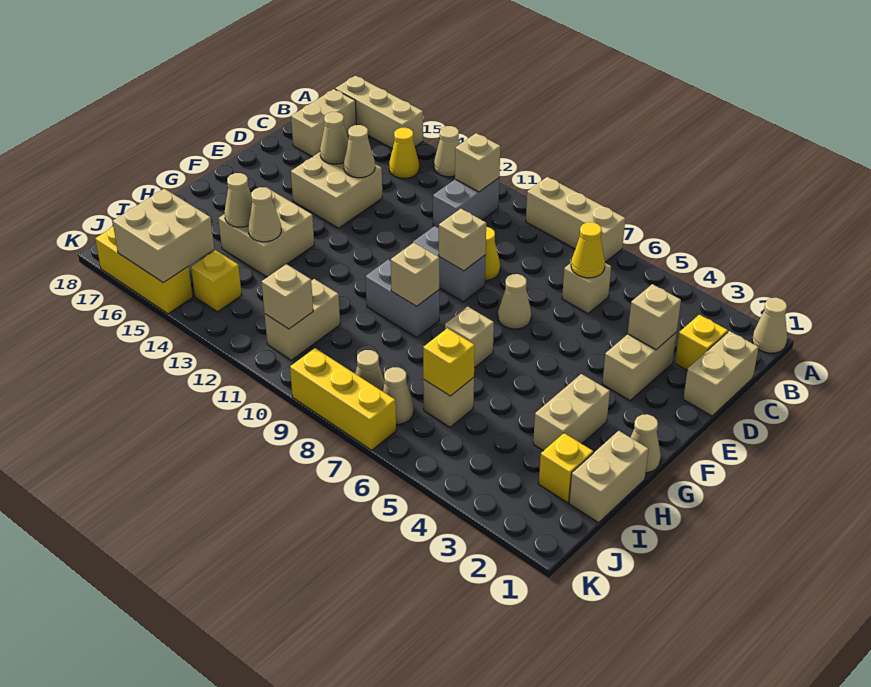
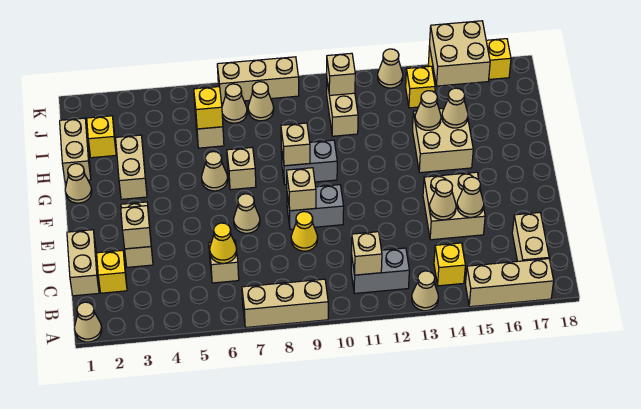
grey brick B11:C11 level 1 -> grey brick B11:B12 level 1
yellow cone B14 level 1 -> yellow brick B14 level 1
none -> tan cone G6 level 1
yellow brick K7:K9 level 1 -> tan brick K7:K9 level 1
none -> tan cone K13 level 1

